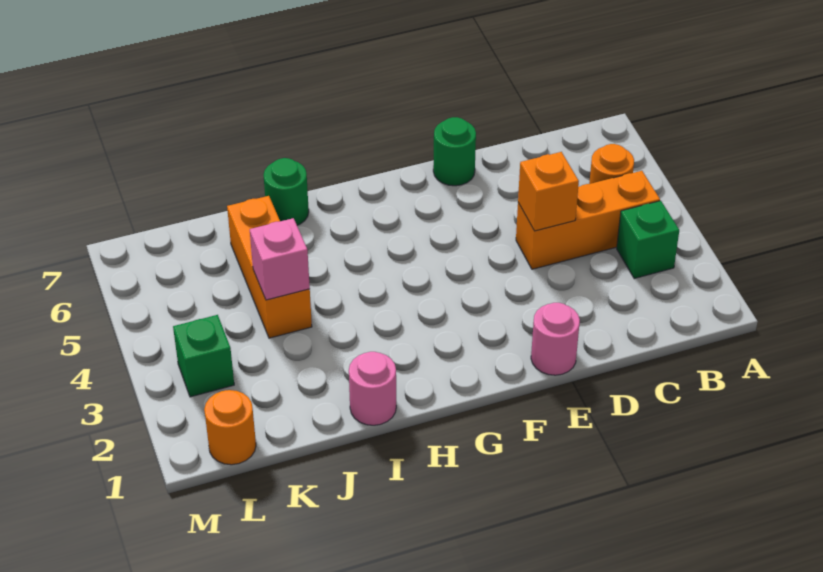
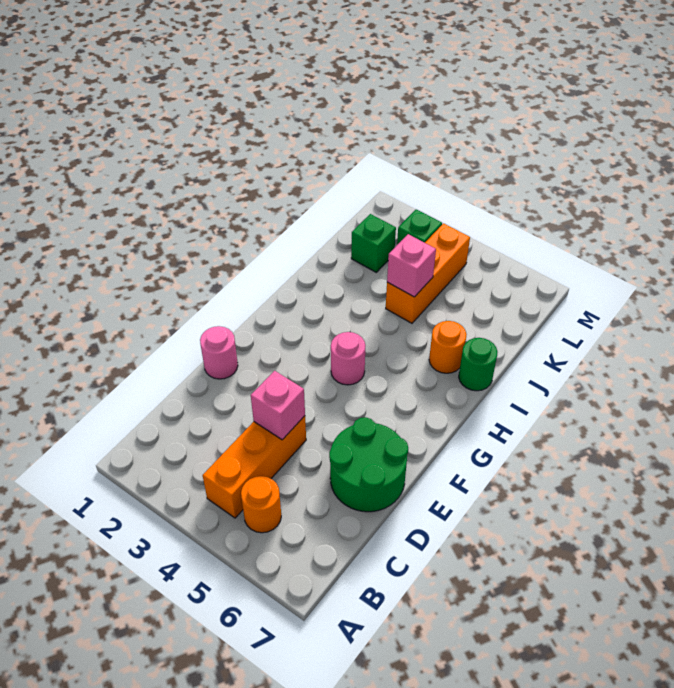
green brick B3 level 1 -> green brick K2 level 1
orange brick D4 level 2 -> pink brick D4 level 2
green round brick E7 level 1 -> green round brick D6:E7 level 1
pink round brick I1 level 1 -> pink round brick G4 level 1
orange brick J4:J6 level 1 -> orange brick J4:L4 level 1
orange round brick L1 level 1 -> orange round brick I6 level 1

